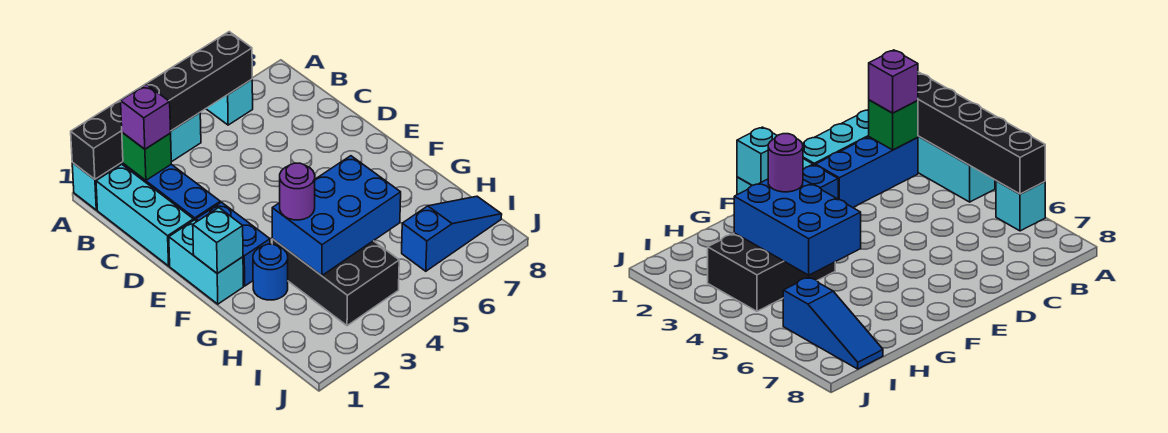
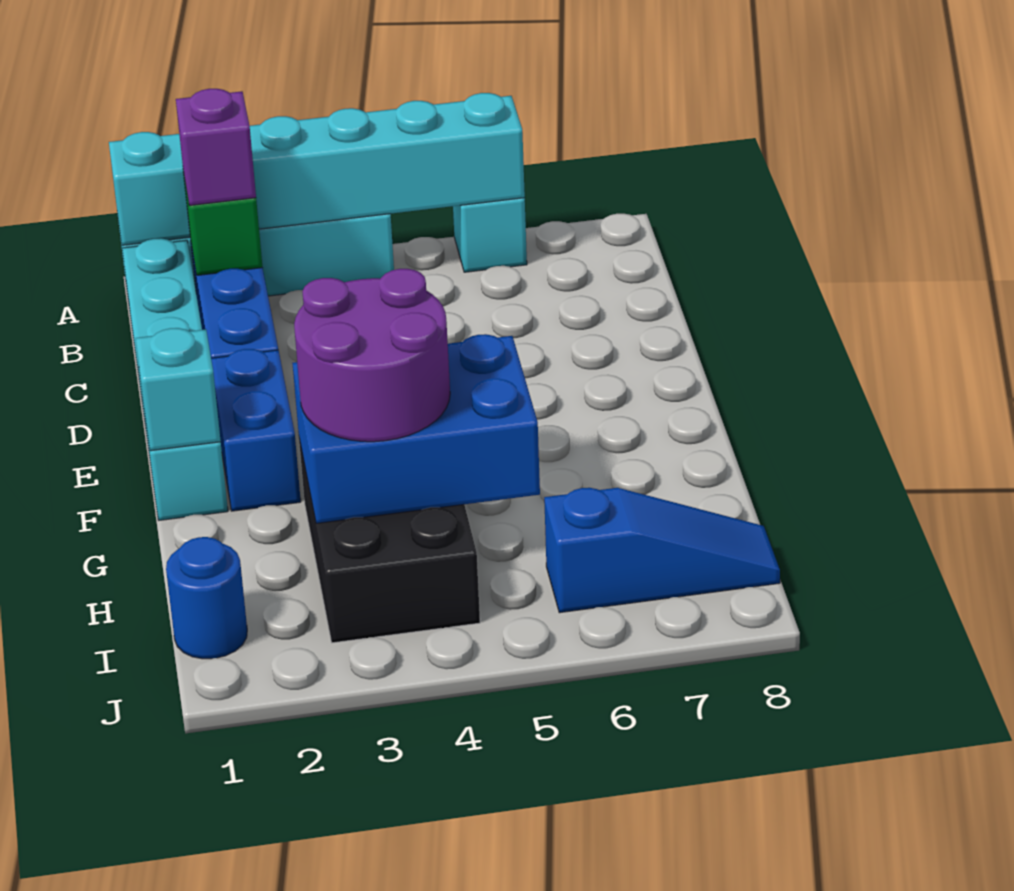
black brick A1:A6 level 2 -> cyan brick A1:A6 level 2
blue round brick G2 level 1 -> blue round brick I1 level 1
purple round brick G3 level 3 -> purple round brick G3:H4 level 3

